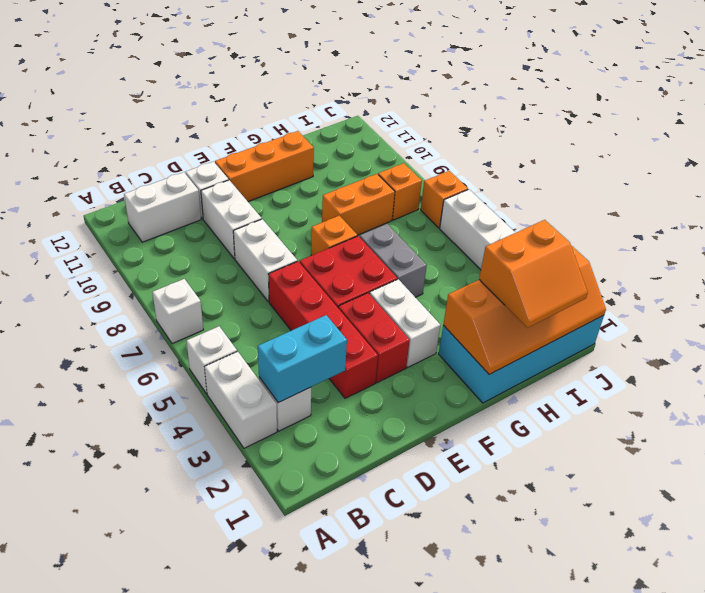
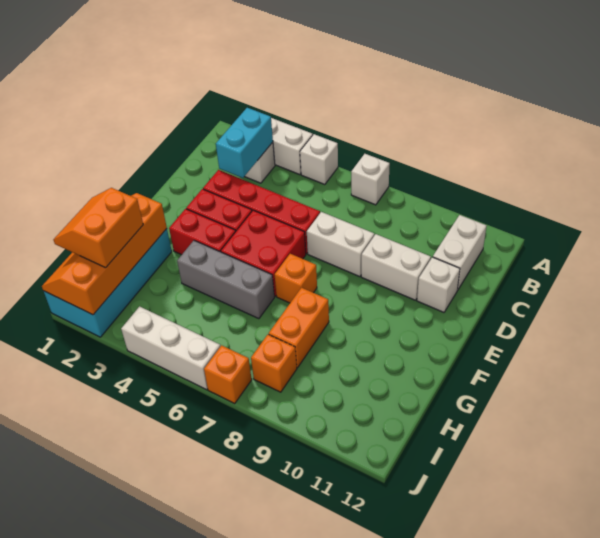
orange brick E11:G11 level 1 -> none
white brick F3:F4 level 1 -> red brick F3:F4 level 1
grey brick G5:G6 level 1 -> grey brick G4:G6 level 1

